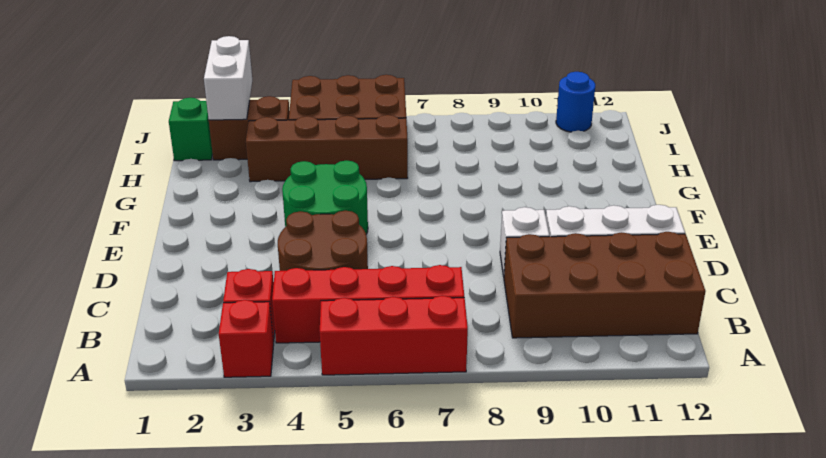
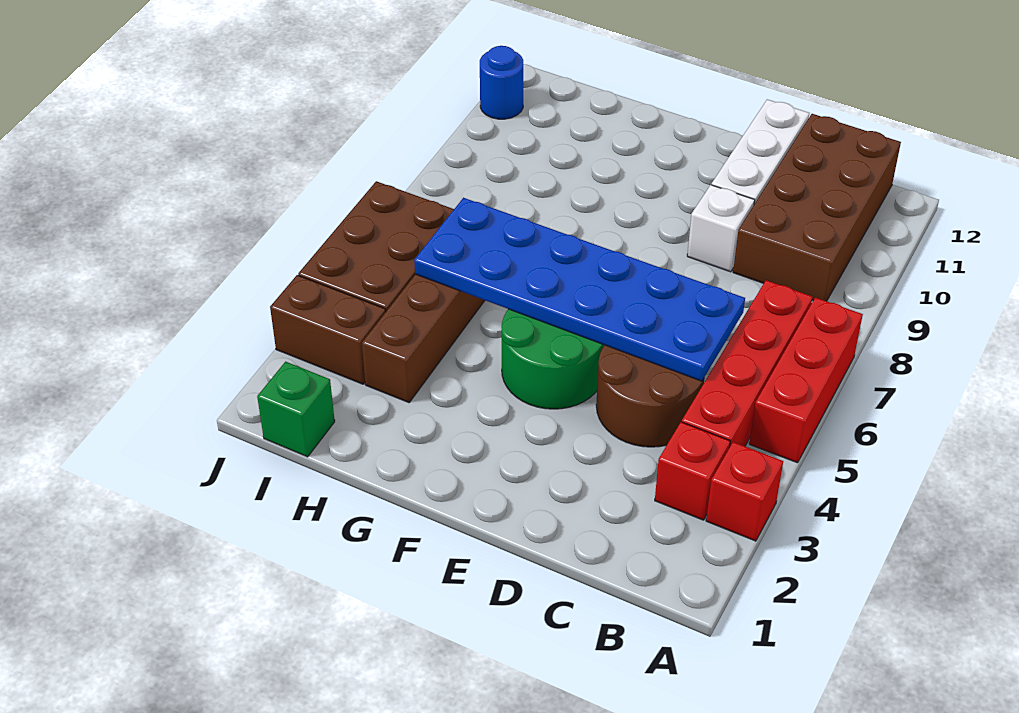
none -> blue plate C5:H6 level 2
brown brick I2:I3 level 1 -> brown brick I3:J3 level 1
white brick I2:J2 level 2 -> none

